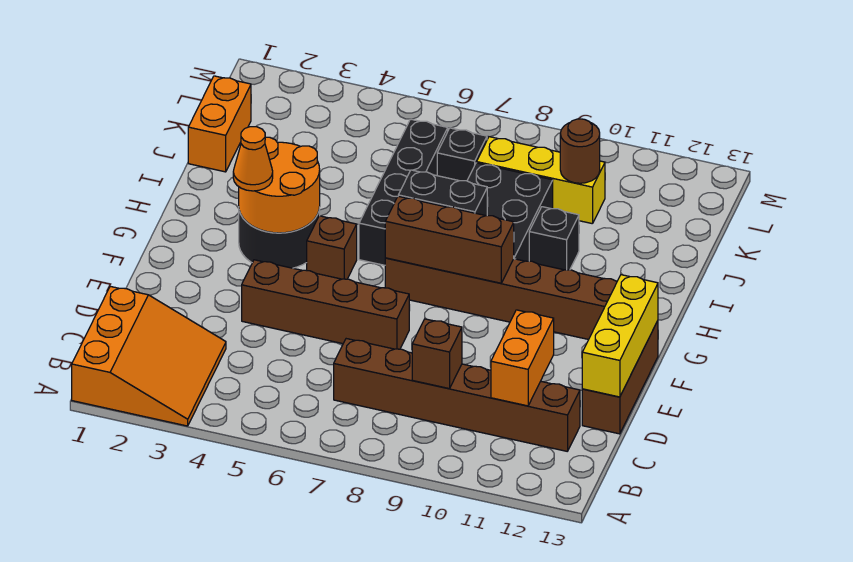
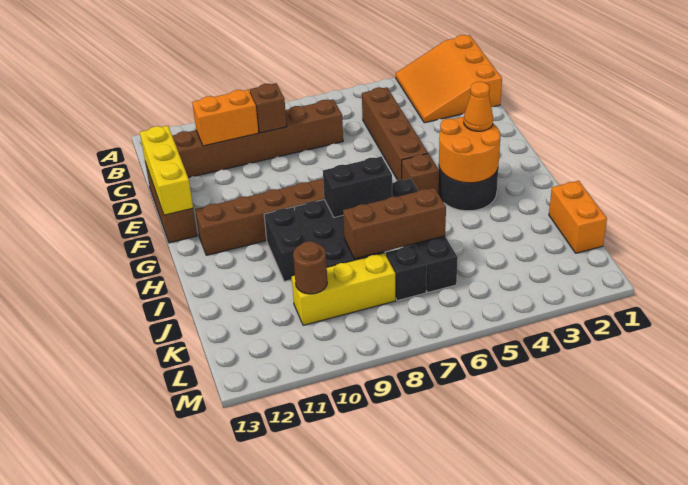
orange brick C11:D11 level 2 -> orange brick C10:C11 level 2
brown brick E4:E7 level 1 -> brown brick C5:F5 level 1
brown brick G7:G9 level 2 -> brown brick J6:J8 level 2
black brick I10 level 1 -> black brick H10:I10 level 1

